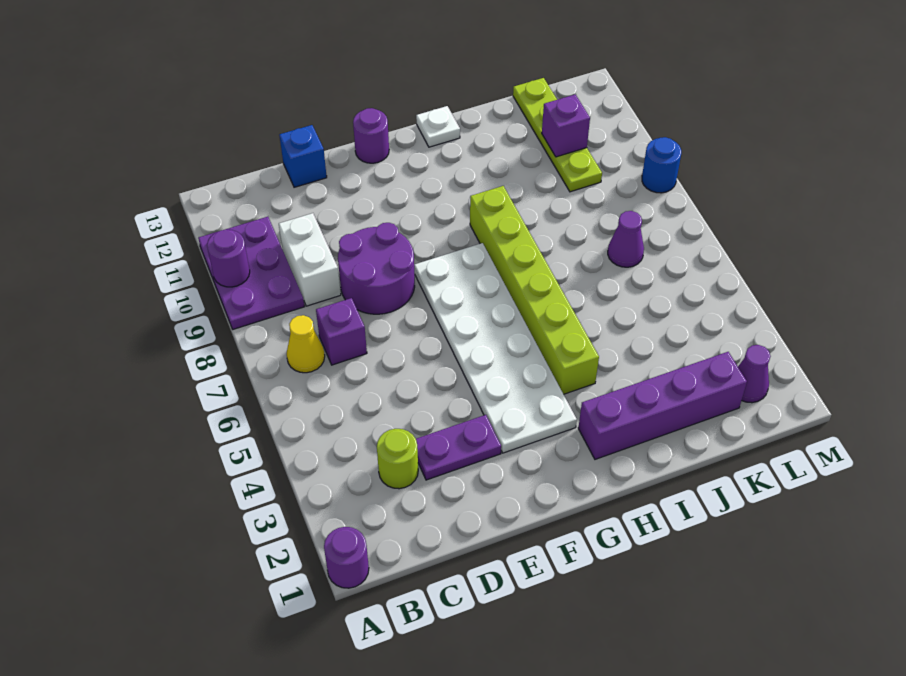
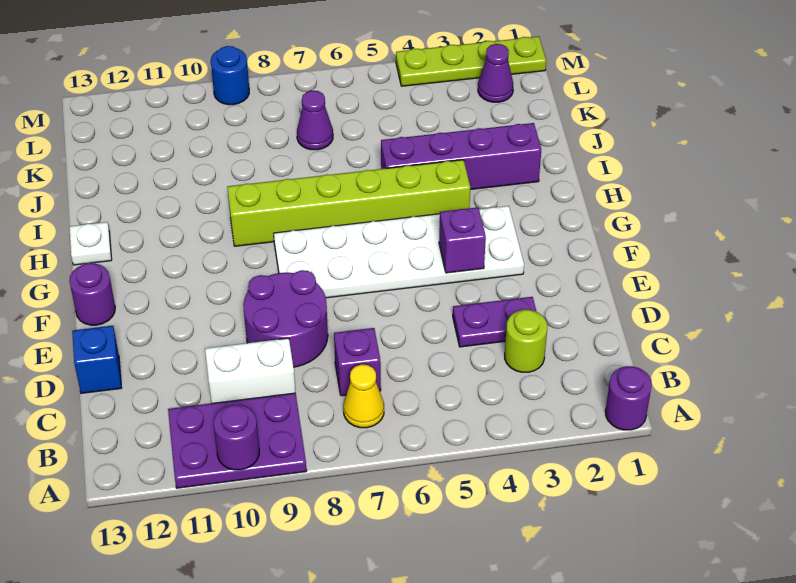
purple plate D3:E3 level 1 -> purple plate D3:D4 level 1
purple brick H2:K2 level 1 -> purple brick I2:I5 level 1
lime plate K10:K13 level 1 -> lime plate M1:M4 level 1
purple brick K11 level 2 -> purple brick F4 level 2

